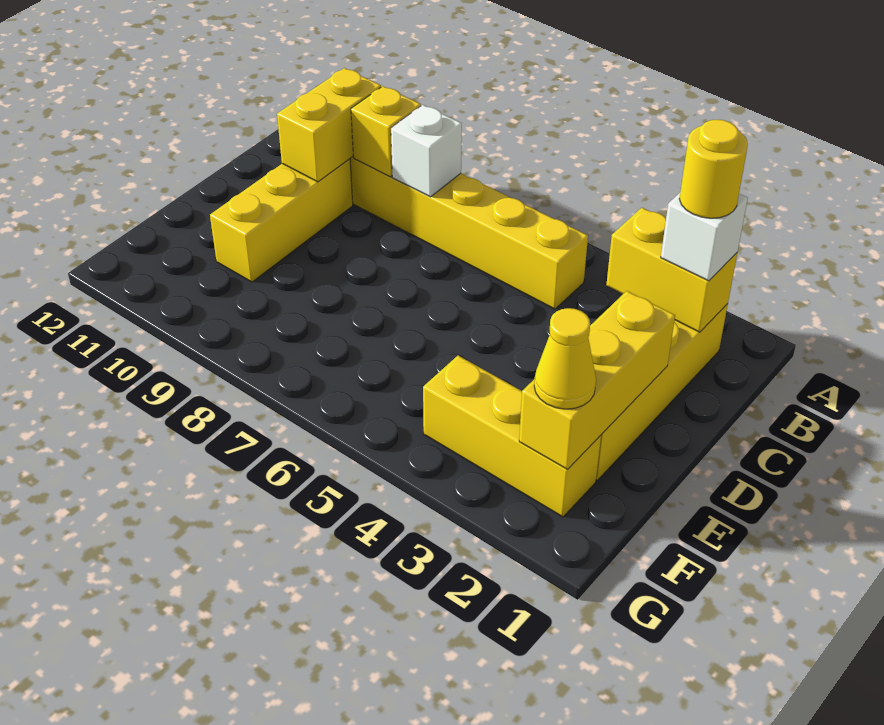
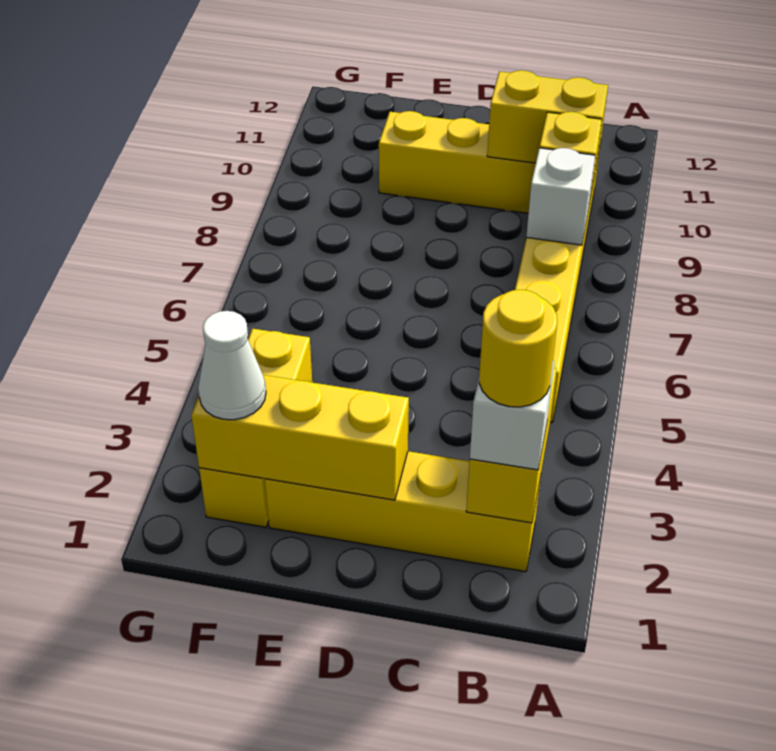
yellow cone F2 level 3 -> white cone F2 level 3

